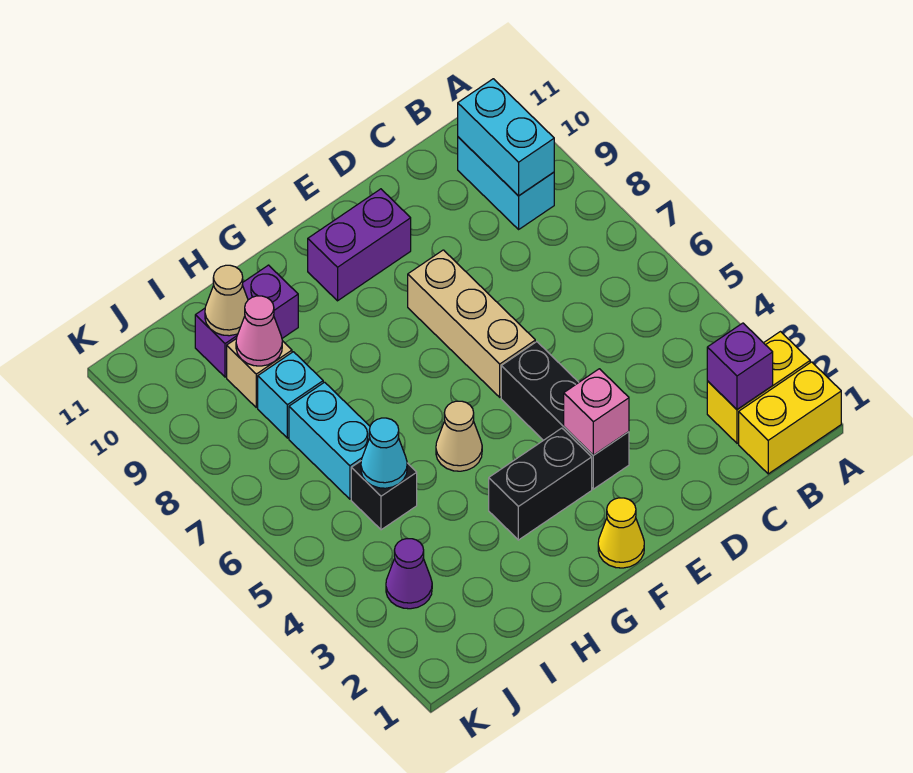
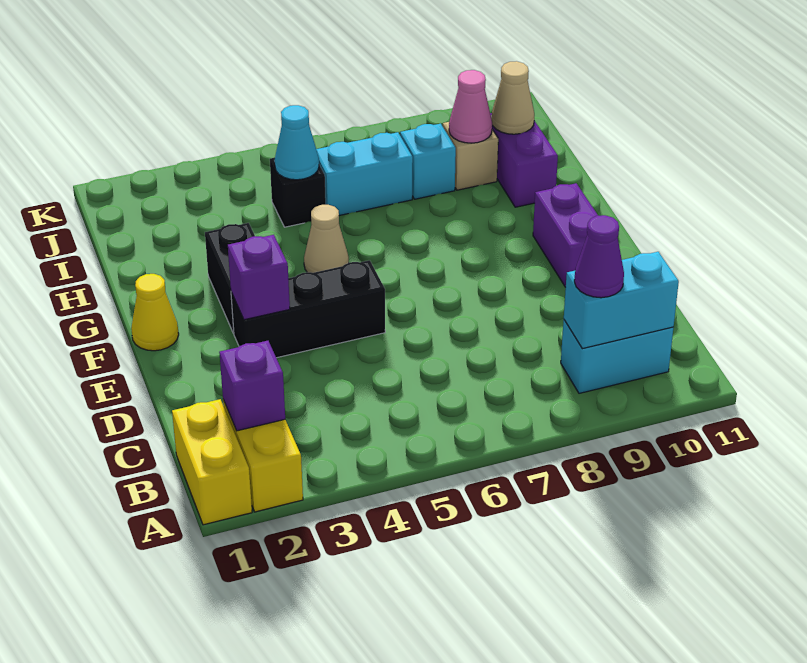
pink brick E3 level 2 -> purple brick E3 level 2
tan brick E6:E8 level 1 -> none
purple cone J3 level 1 -> purple cone B9 level 3

